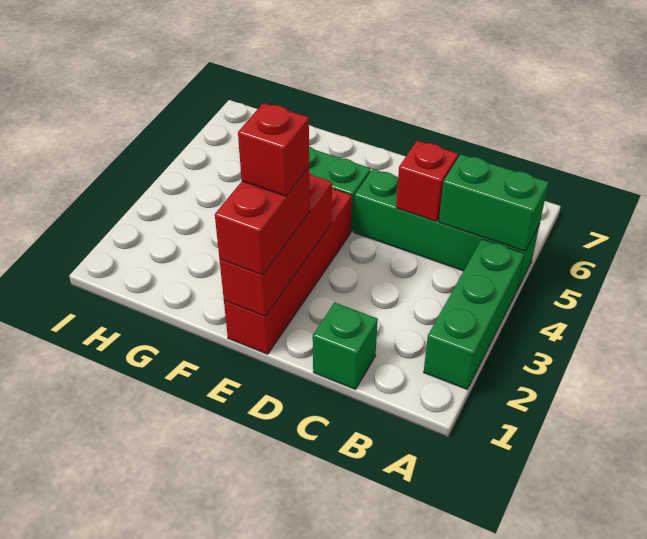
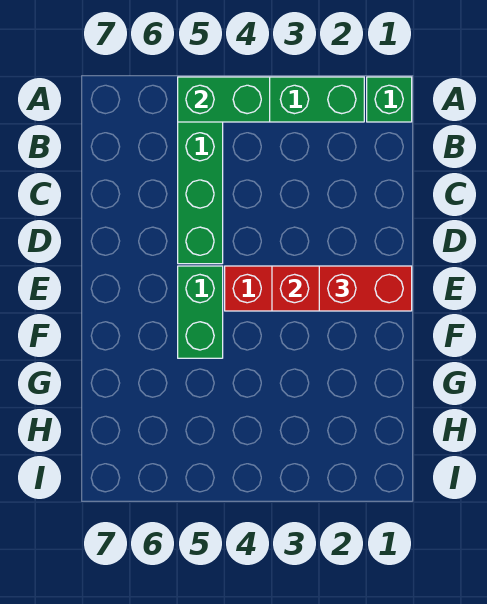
green brick A5:B5 level 2 -> green brick A4:A5 level 2
green brick C1 level 1 -> green brick A1 level 1
red brick C5 level 2 -> none
red brick E2 level 4 -> none

